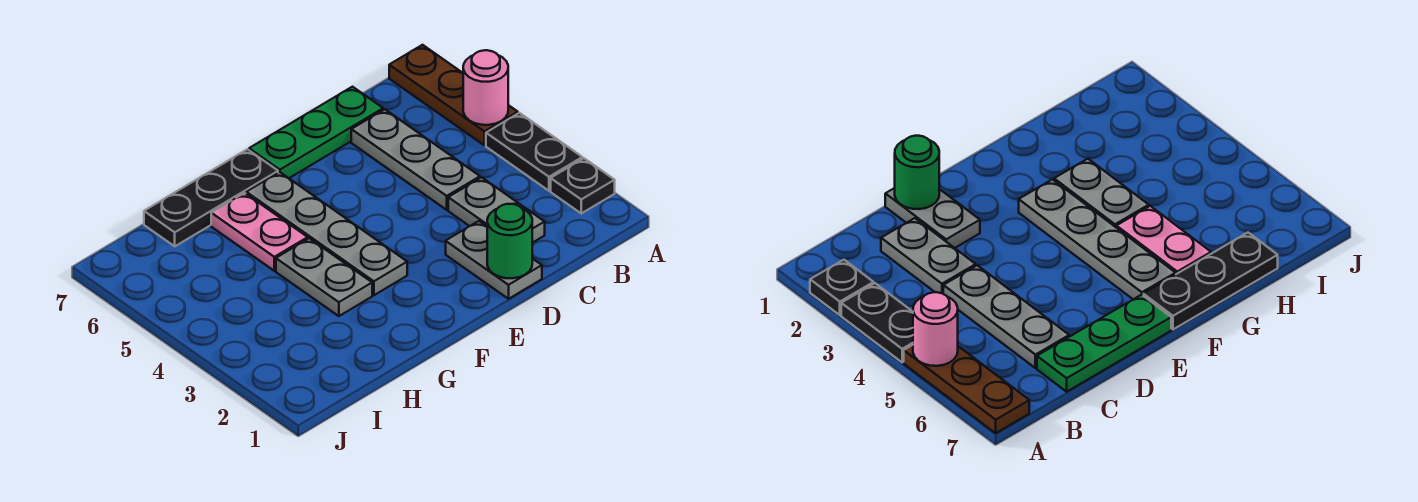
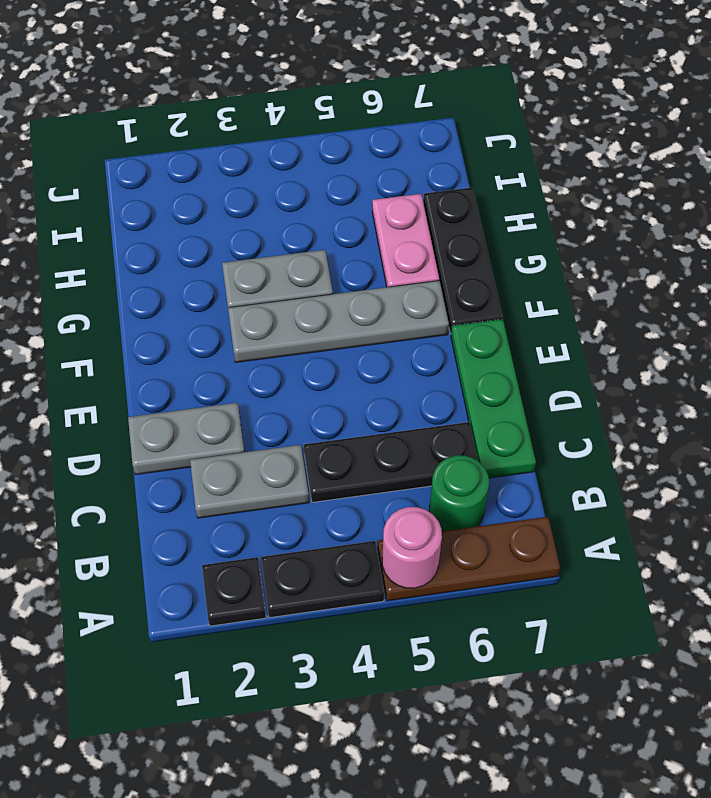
grey plate C4:C6 level 1 -> black plate C4:C6 level 1
green round brick D1 level 2 -> green round brick B6 level 1
pink plate G5:G6 level 1 -> pink plate G6:H6 level 1

